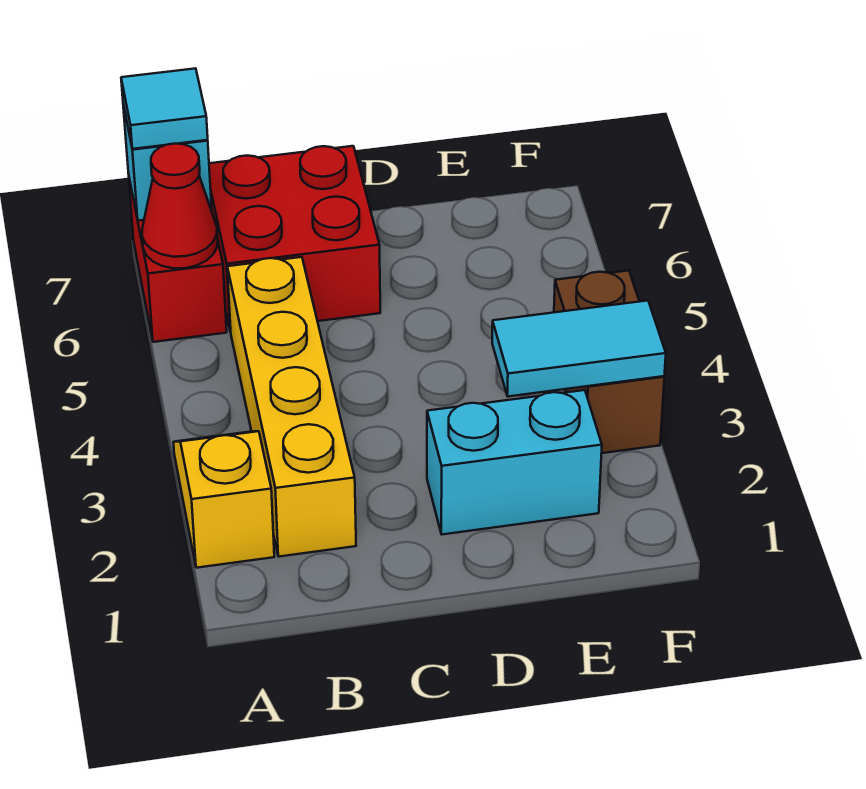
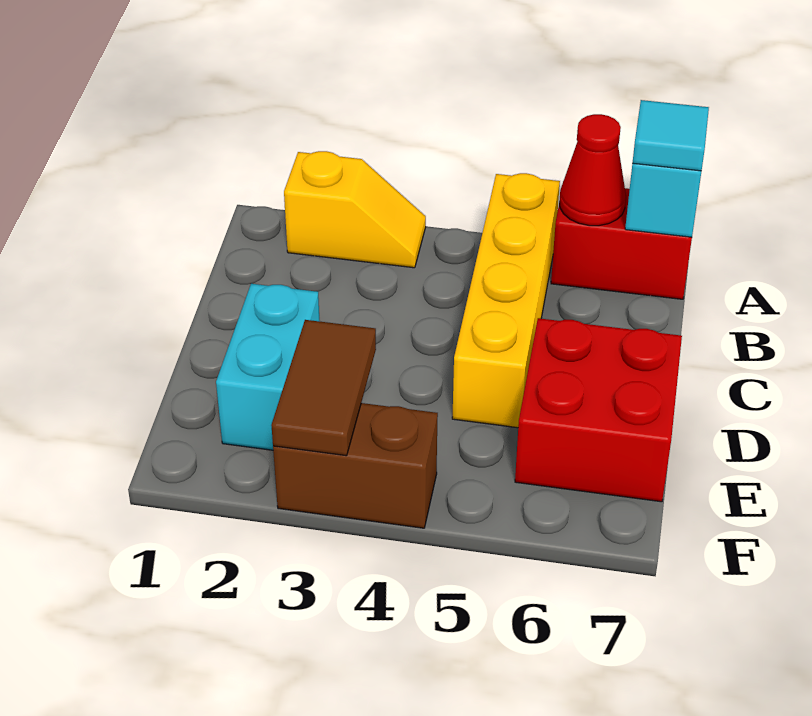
yellow brick B2:B5 level 1 -> yellow brick A5:D5 level 1
red brick B6:C7 level 1 -> red brick D6:E7 level 1
cyan tile E3:F3 level 2 -> brown tile E3:F3 level 2

